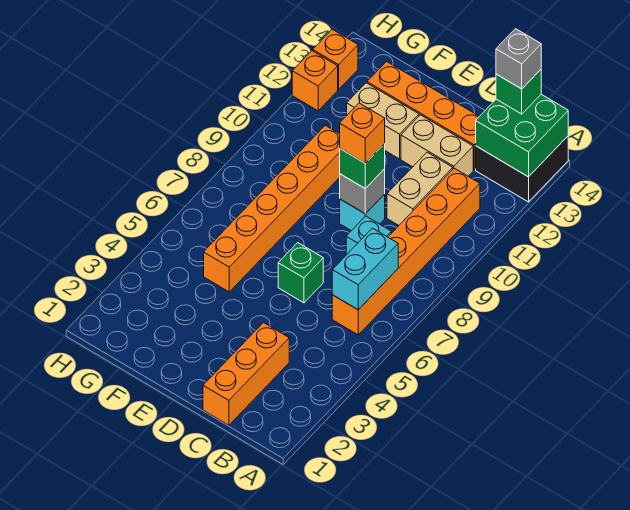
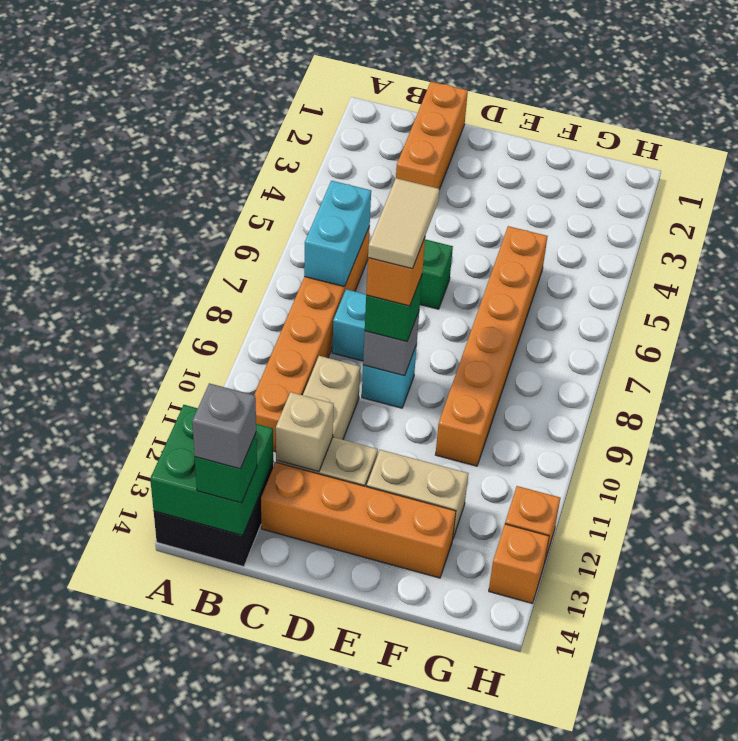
none -> tan brick C12 level 2
none -> tan tile D8:D9 level 5

